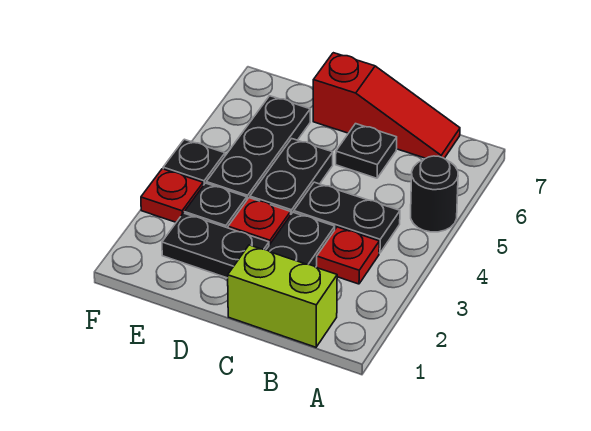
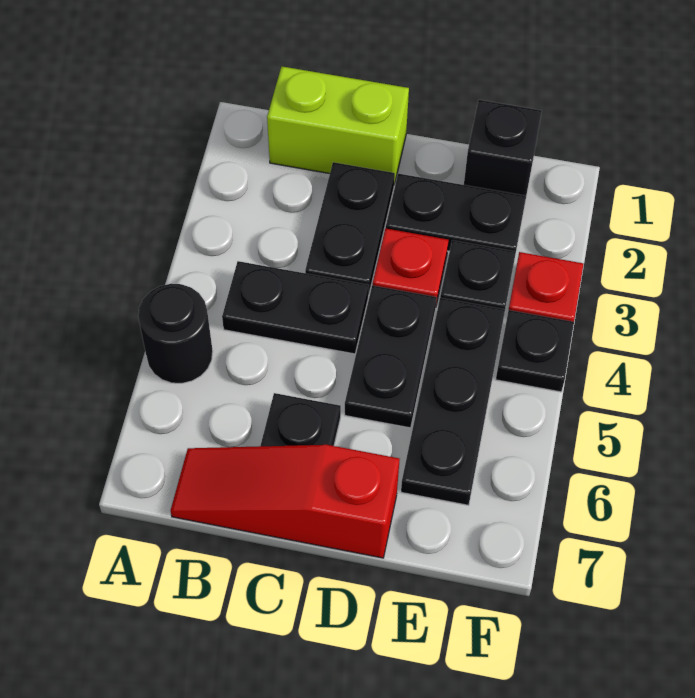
red plate B3 level 1 -> none
none -> black brick E1 level 1

